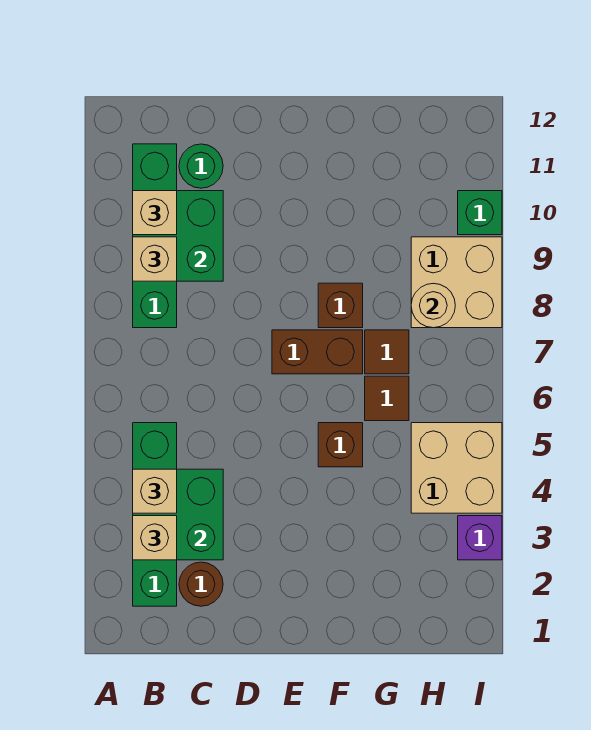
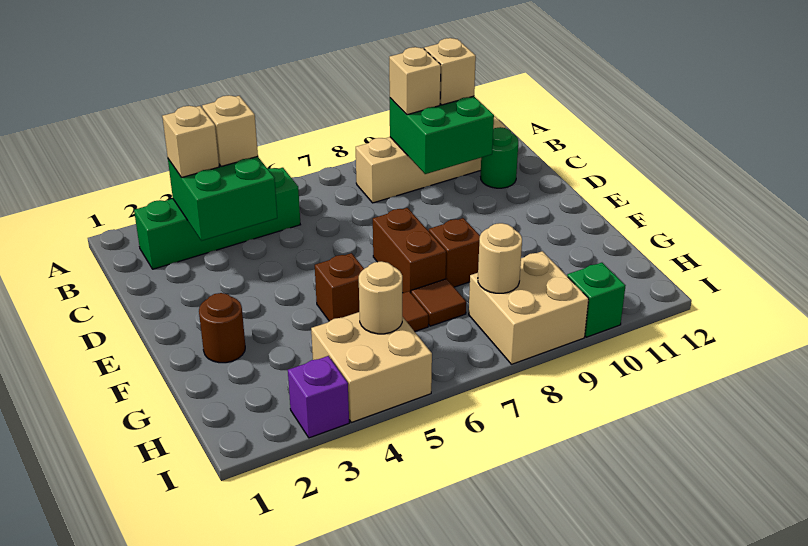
green brick B8:B11 level 1 -> tan brick B8:B11 level 1
brown round brick C2 level 1 -> brown round brick F2 level 1
none -> tan round brick H5 level 2

